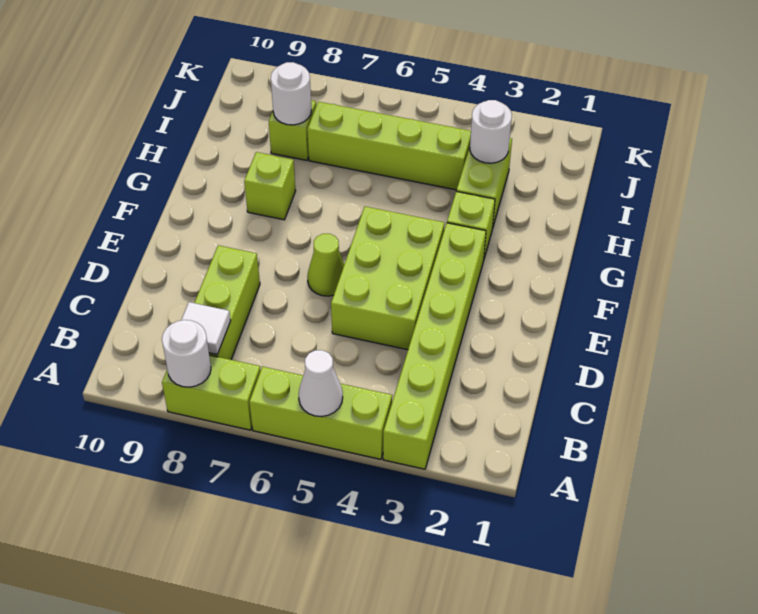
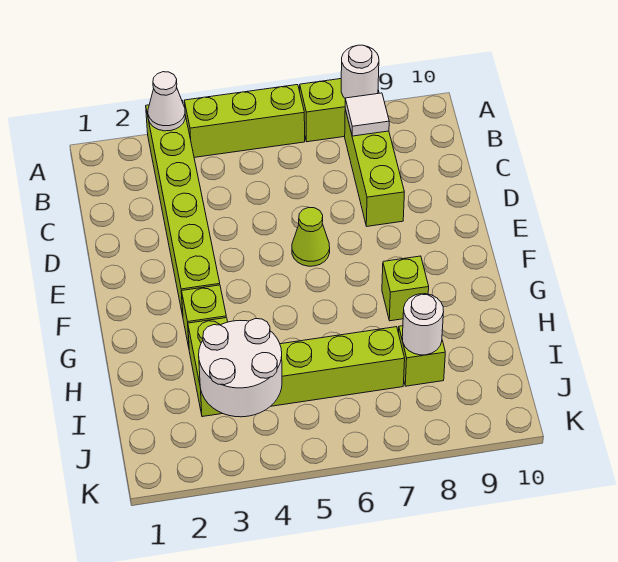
white cone A5 level 2 -> white cone A3 level 2
lime brick D4:F5 level 1 -> none
white round brick I3 level 2 -> white round brick I3:J4 level 2

